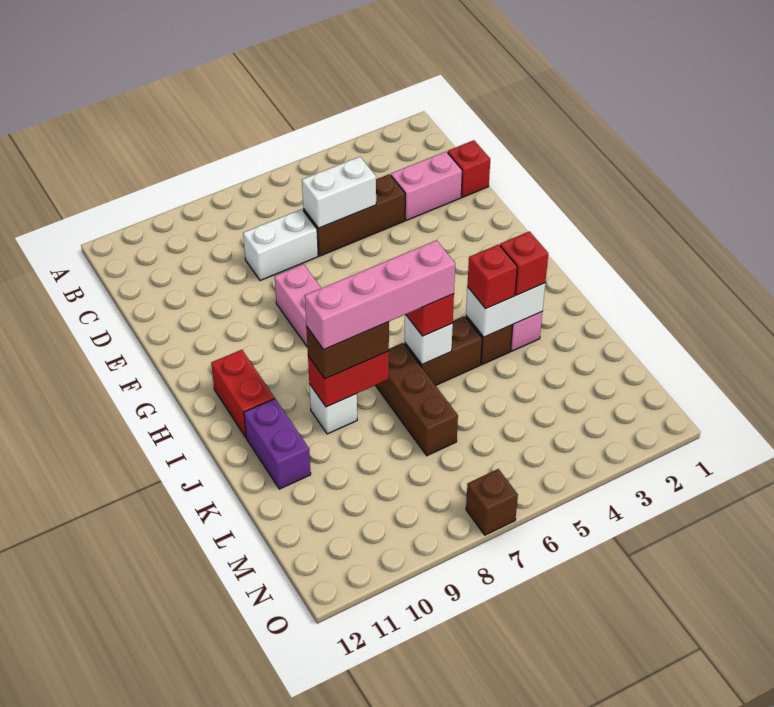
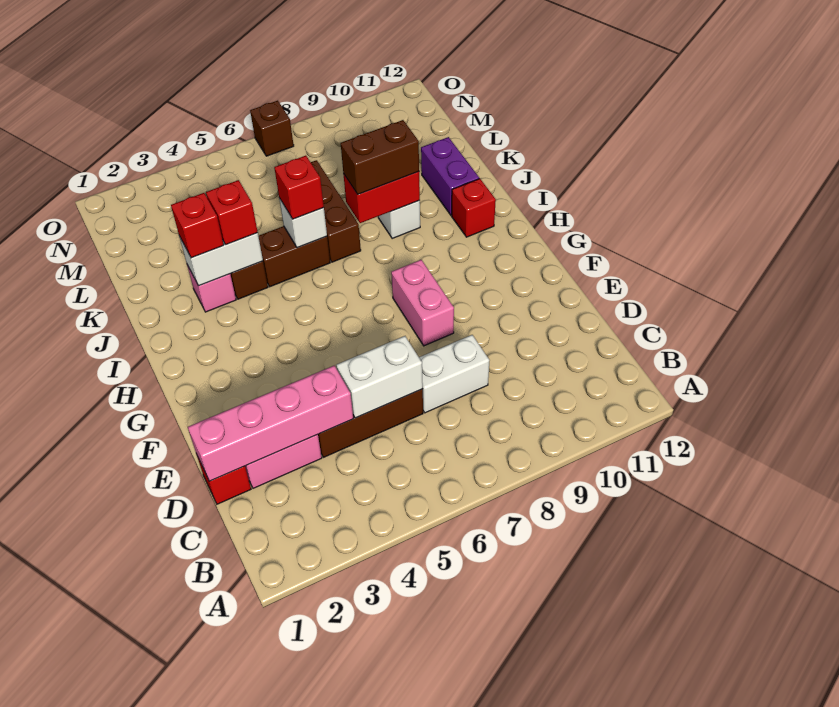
red brick H11:I11 level 1 -> red brick I11 level 1
pink brick J6:J9 level 4 -> pink brick D1:D4 level 2

